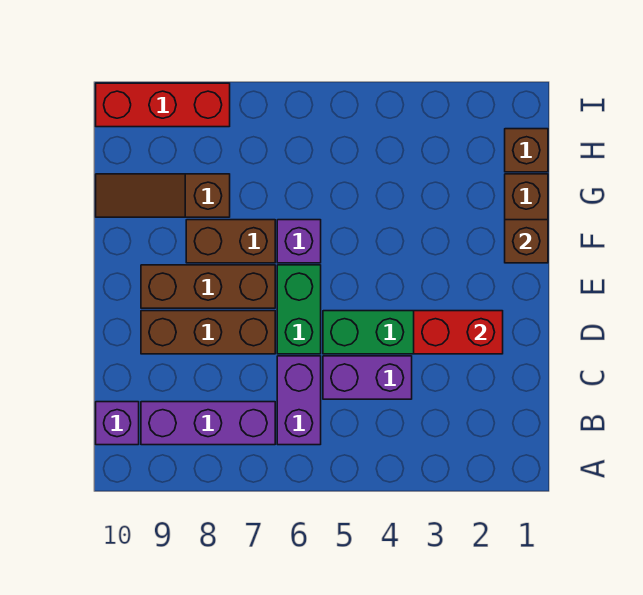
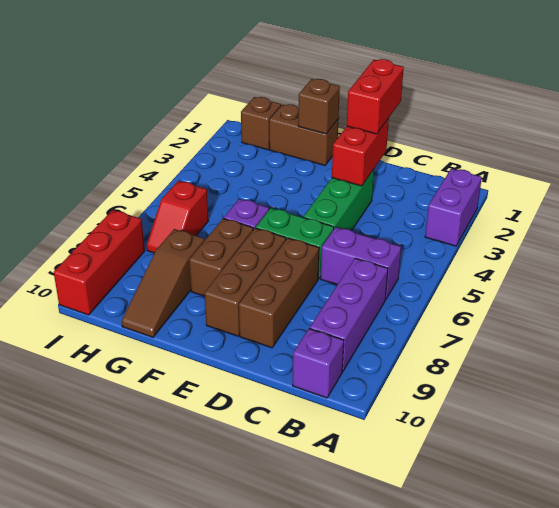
purple brick C4:C5 level 1 -> purple brick A2:A3 level 1
none -> red brick D1:D2 level 3
none -> red slope H6:H7 level 1 top 6

